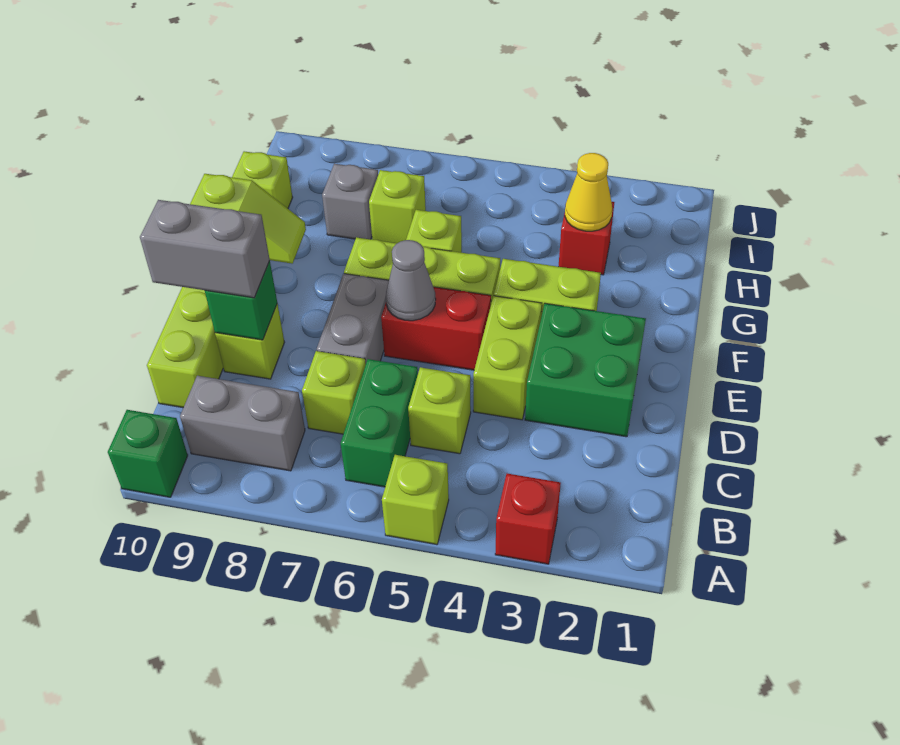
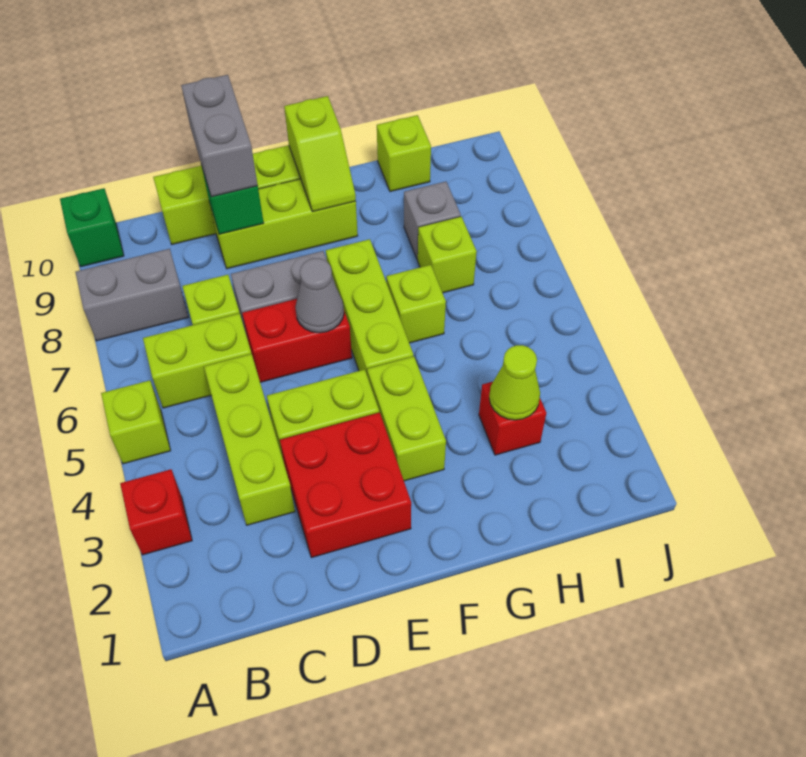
green brick B6:C6 level 1 -> lime brick B6:C6 level 1
grey brick B8:B9 level 1 -> grey brick A8:B8 level 1
lime brick C5 level 1 -> lime brick C3:C5 level 1
green brick D2:E3 level 1 -> red brick D2:E3 level 1
lime brick D9 level 1 -> lime brick D9:F9 level 1
red brick E5:E6 level 1 -> red brick D6:E6 level 1
yellow cone H3 level 2 -> lime cone H3 level 2

